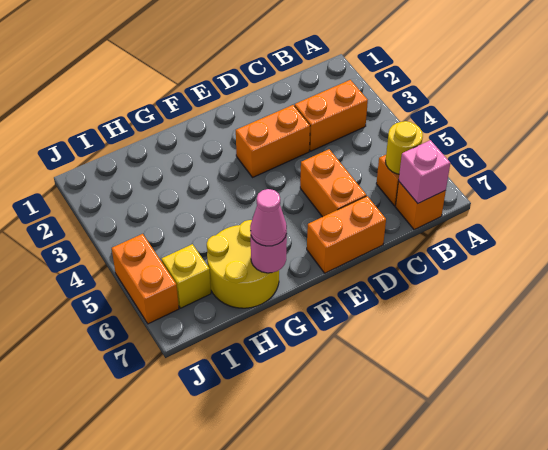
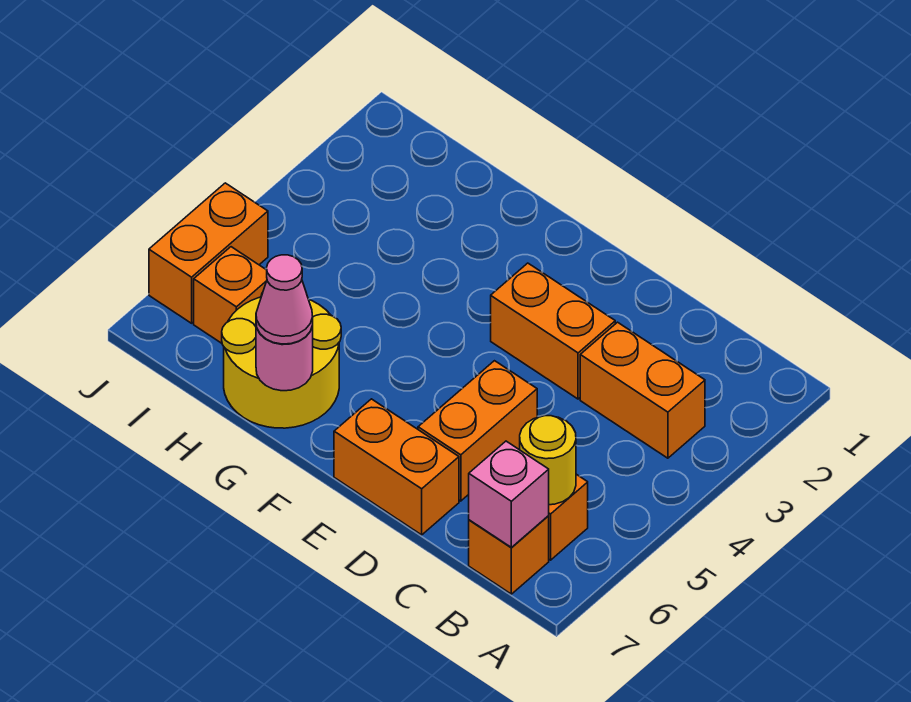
yellow brick I6 level 1 -> orange brick I6 level 1

